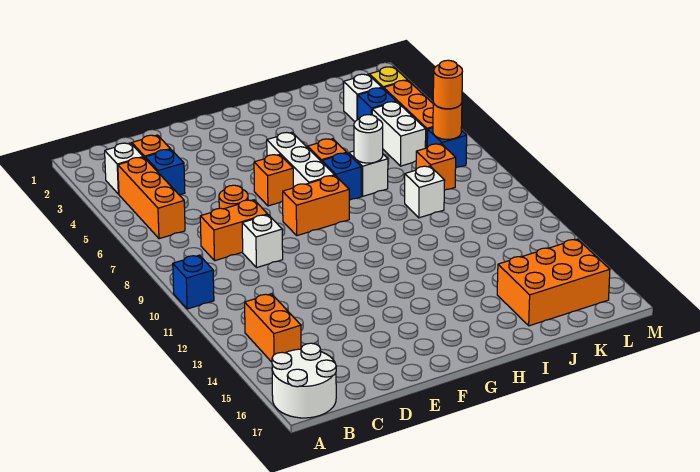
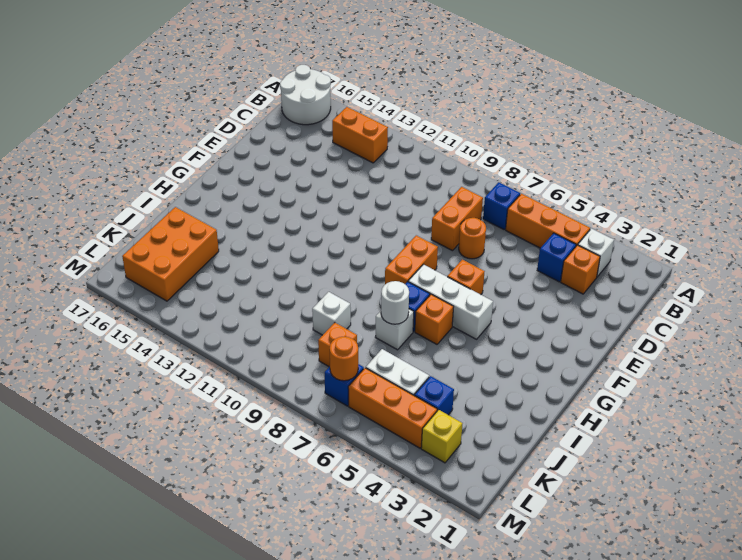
blue brick A10 level 1 -> blue brick B7 level 1
white brick D9 level 1 -> none
white brick K3 level 1 -> none
orange round brick L7 level 3 -> none

